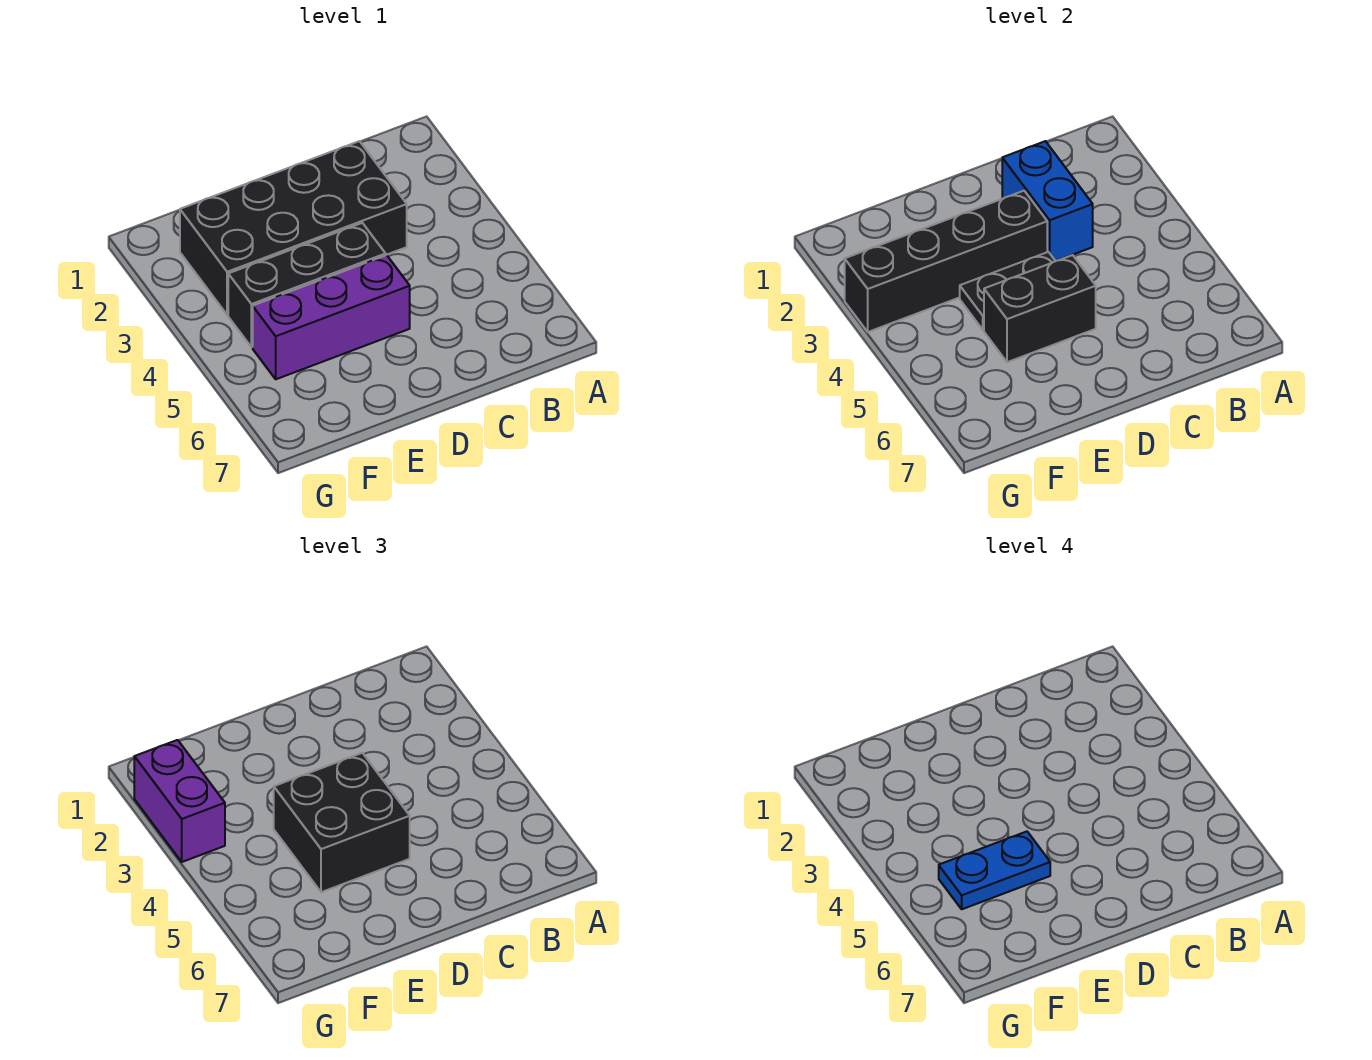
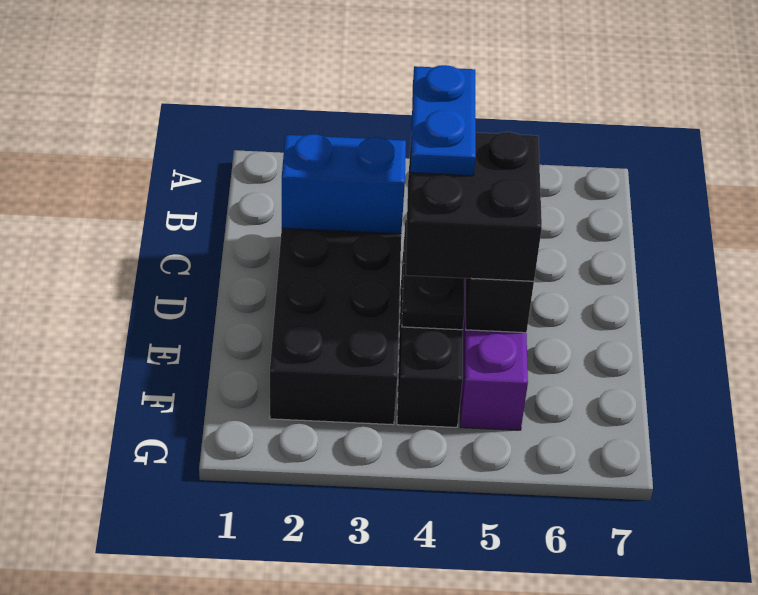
black brick D3:G3 level 2 -> none
blue plate E5:F5 level 4 -> blue plate C4:D4 level 4
purple brick G2:G3 level 3 -> none

